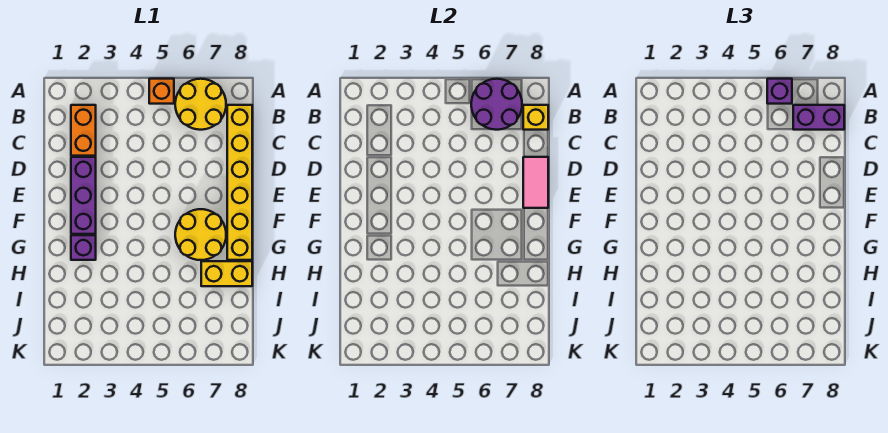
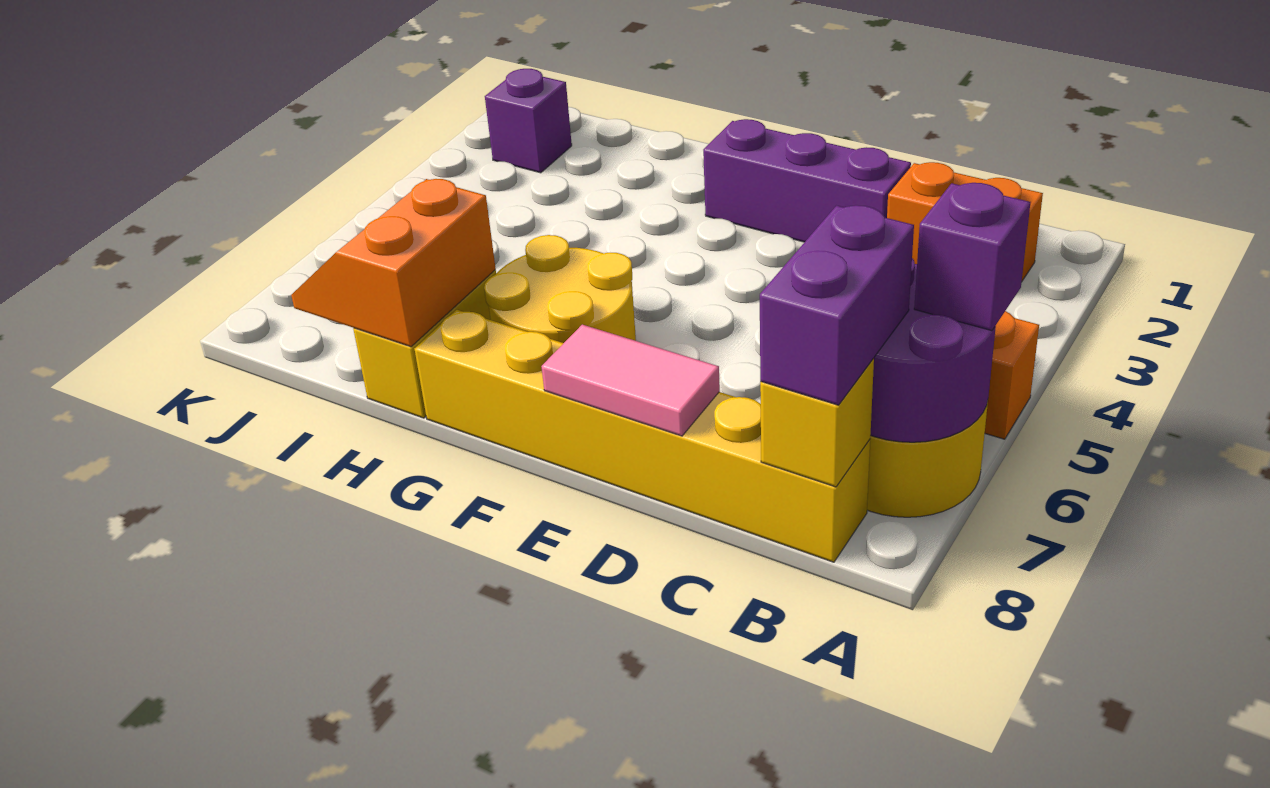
purple brick G2 level 1 -> purple brick J2 level 1
none -> orange slope H7:I8 level 2 top H

